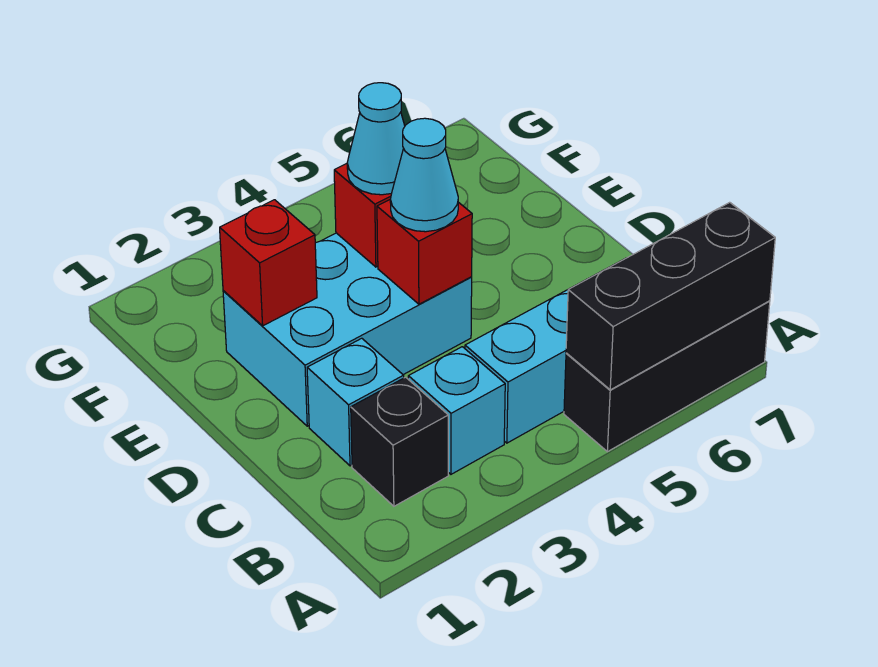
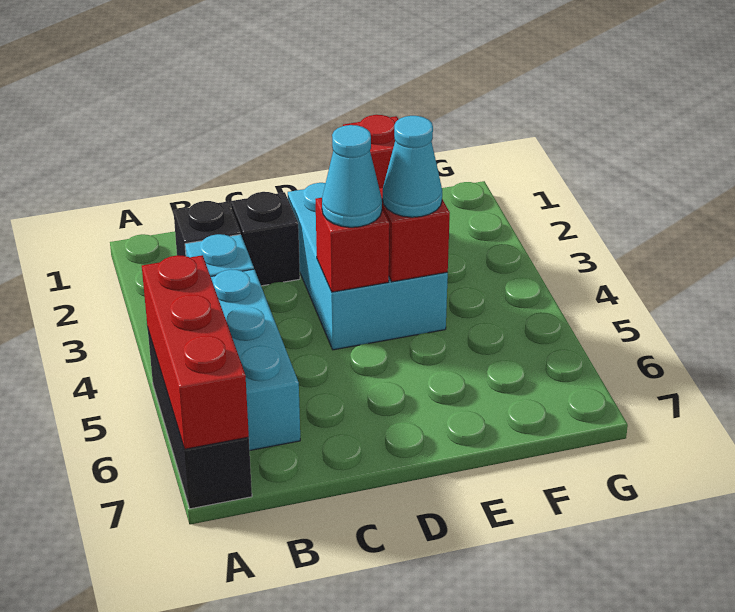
black brick A5:A7 level 2 -> red brick A5:A7 level 2
cyan brick C2 level 1 -> black brick C2 level 1

